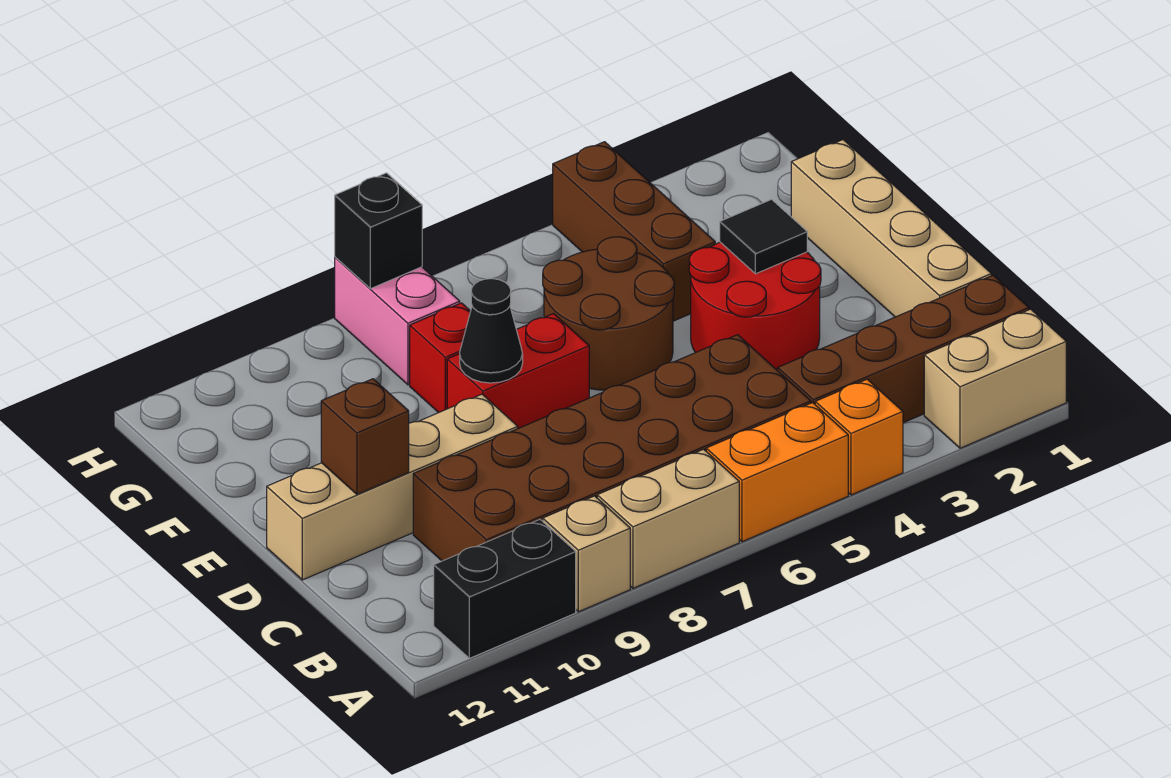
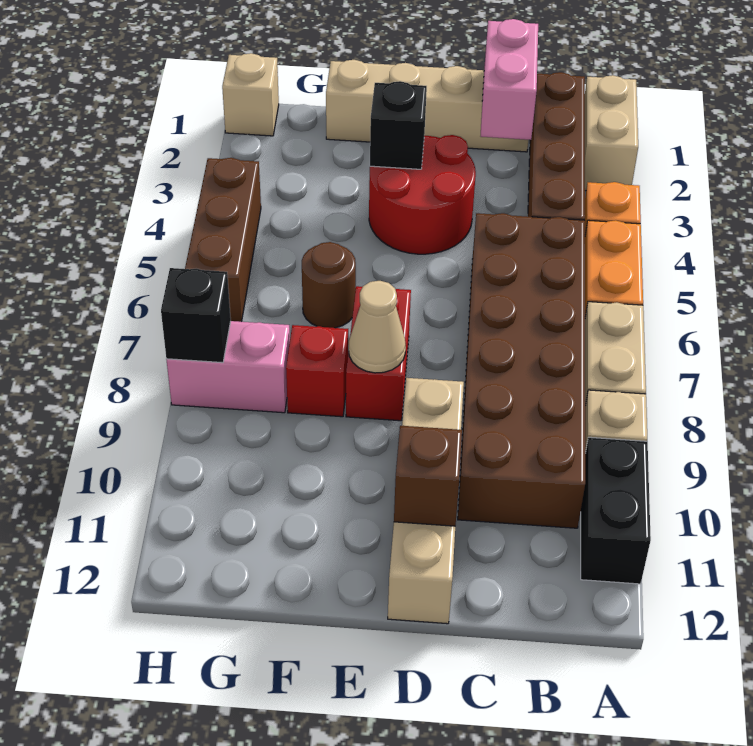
none -> pink brick C1:C2 level 2
black tile E3 level 2 -> black brick E3 level 2
brown round brick E5:F6 level 1 -> brown round brick F6 level 1
black cone E8 level 2 -> tan cone E8 level 2
brown brick F4:H4 level 1 -> brown brick H4:H6 level 1
none -> tan brick H1 level 1

